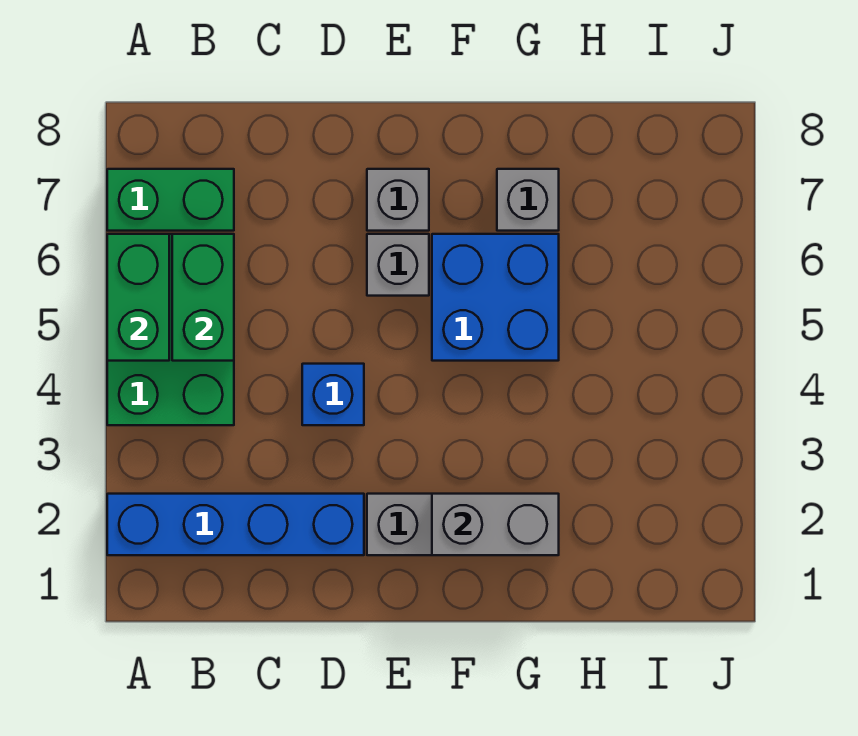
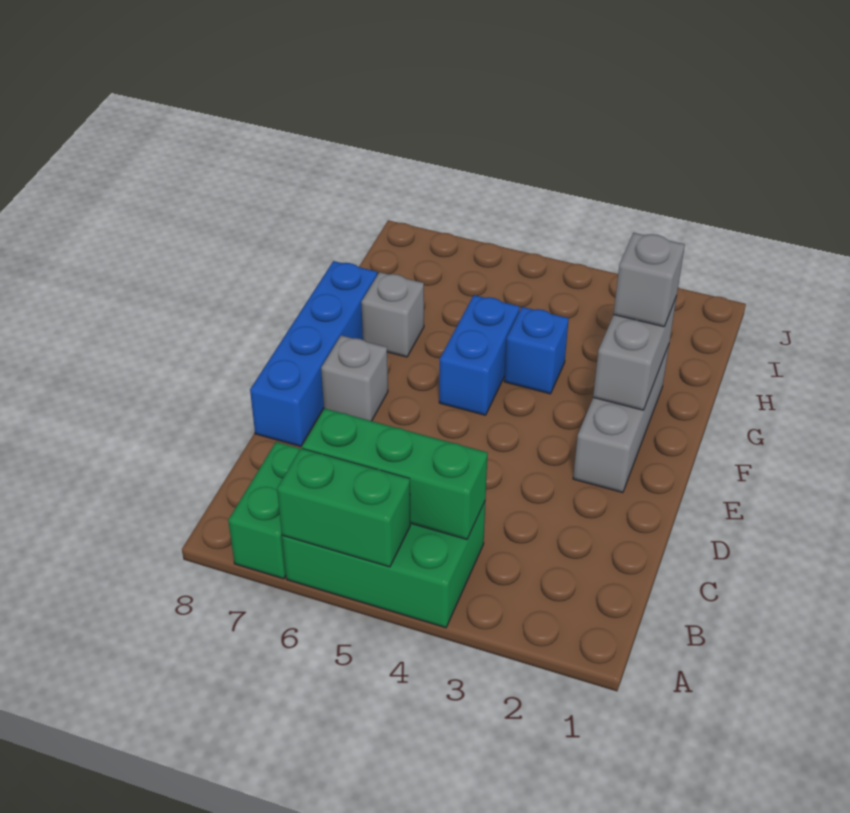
blue brick A2:D2 level 1 -> blue brick D8:G8 level 1
green brick B5:B6 level 2 -> green brick B4:B6 level 2
blue brick D4 level 1 -> blue brick G4 level 1
grey brick E6 level 1 -> grey brick G2 level 3
blue brick F5:G6 level 1 -> blue brick F5:G5 level 1

